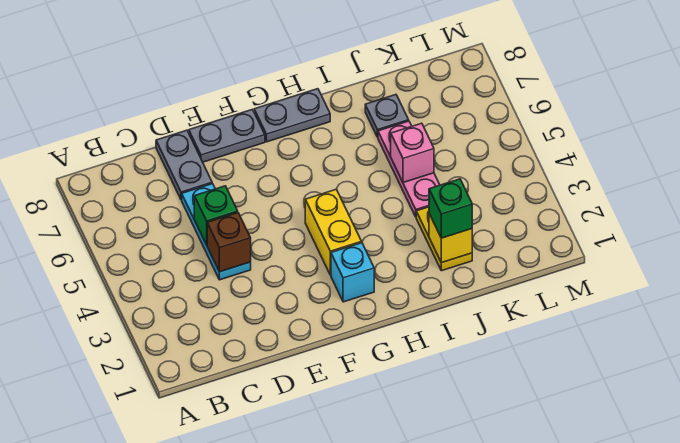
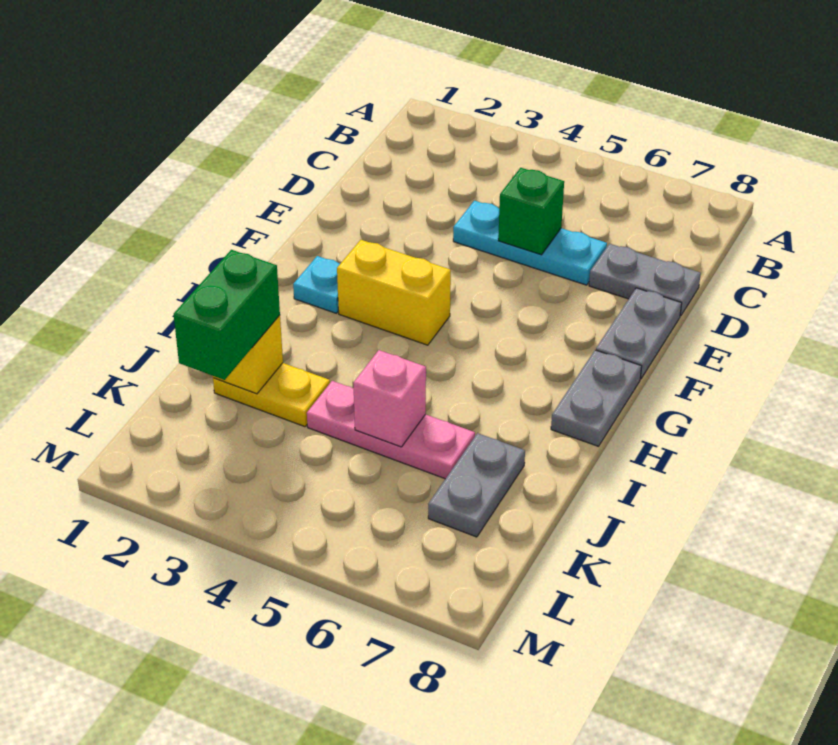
brown brick D4 level 2 -> none
cyan brick G2 level 1 -> cyan plate G2 level 1
green brick J2 level 3 -> green brick J2:K2 level 3
grey plate J7 level 1 -> grey plate J7:K7 level 1

